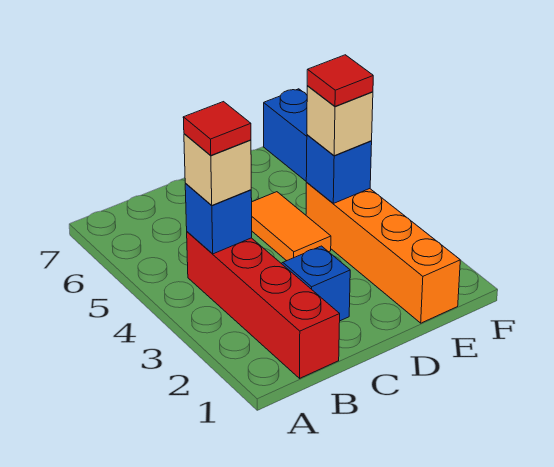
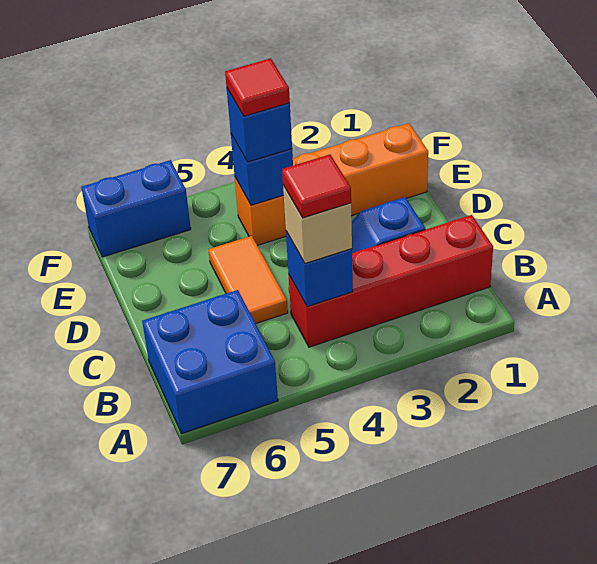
none -> blue brick A6:B7 level 1
orange tile D4:D5 level 1 -> orange tile C5:D5 level 1
tan brick E4 level 3 -> blue brick E4 level 3

